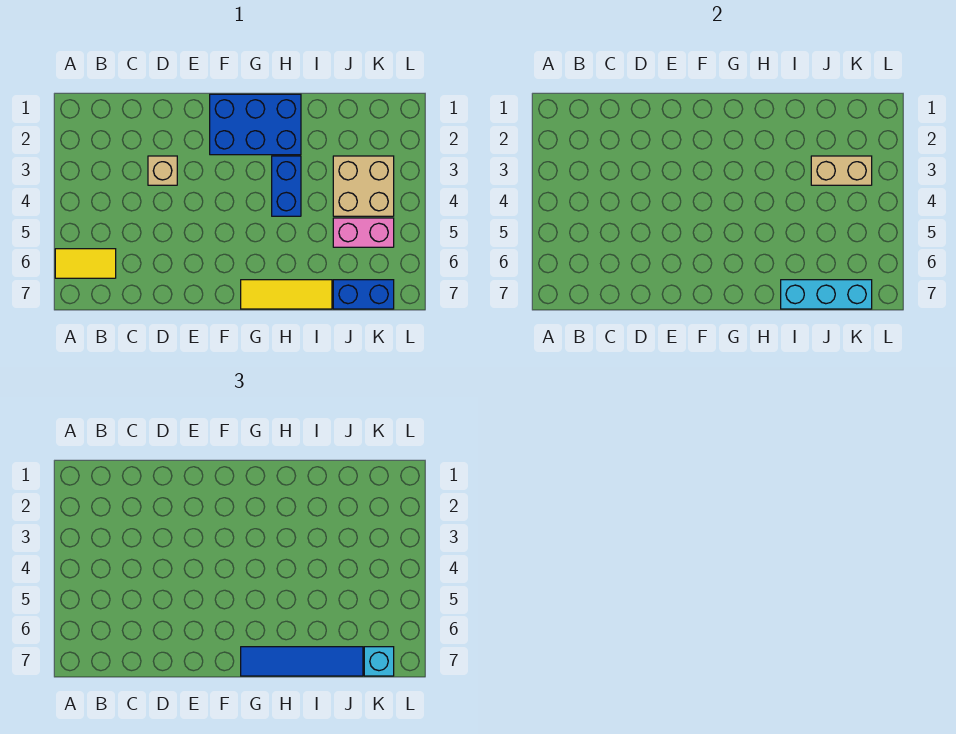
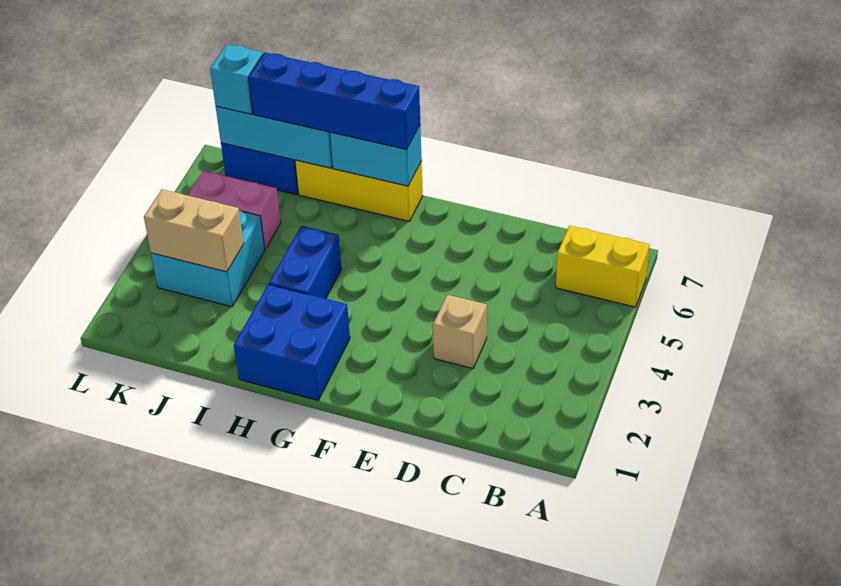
yellow tile A6:B6 level 1 -> yellow brick A6:B6 level 1
blue brick F1:H2 level 1 -> blue brick G1:H2 level 1
yellow tile G7:I7 level 1 -> yellow brick G7:I7 level 1
none -> cyan brick G7:H7 level 2
blue tile G7:J7 level 3 -> blue brick G7:J7 level 3
tan brick J3:K4 level 1 -> cyan brick J3:K4 level 1

